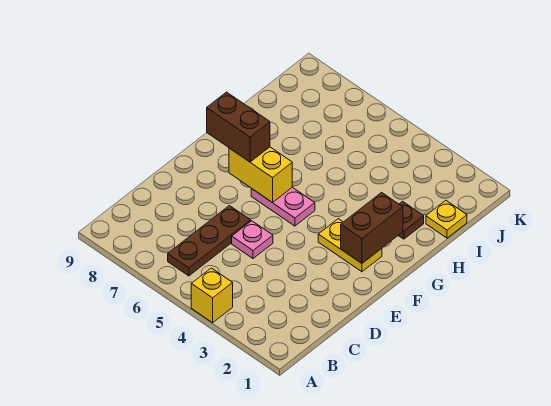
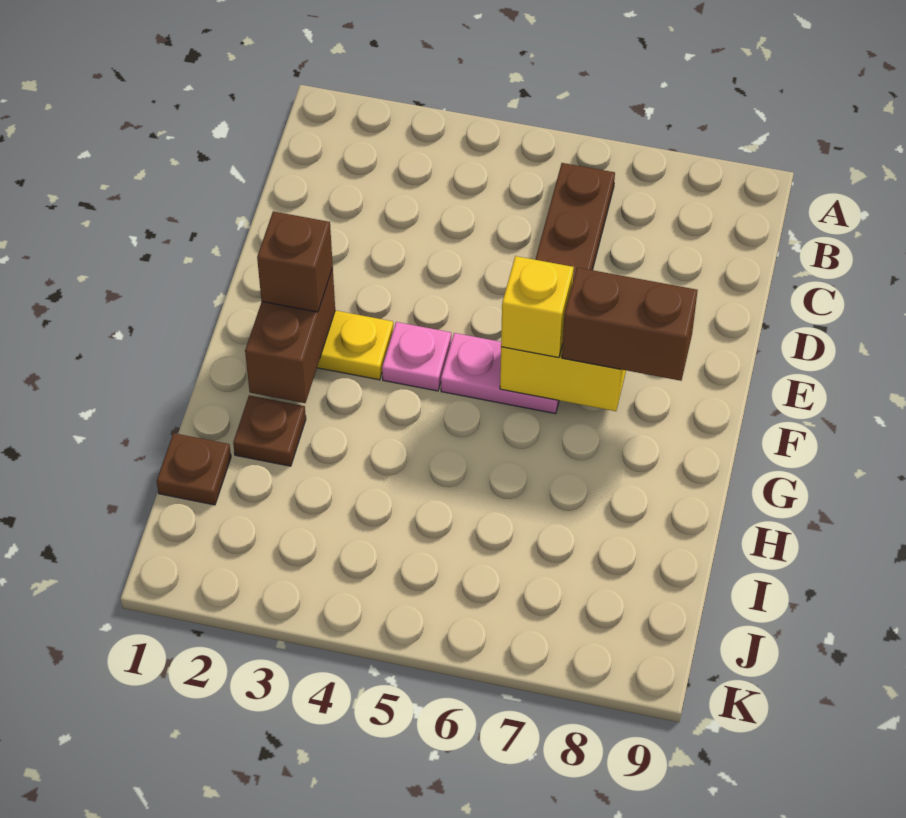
yellow brick A4 level 1 -> yellow brick F6 level 3
pink plate D5 level 1 -> pink plate F4 level 1
none -> brown brick F2 level 3
yellow plate I1 level 1 -> brown plate I1 level 1

